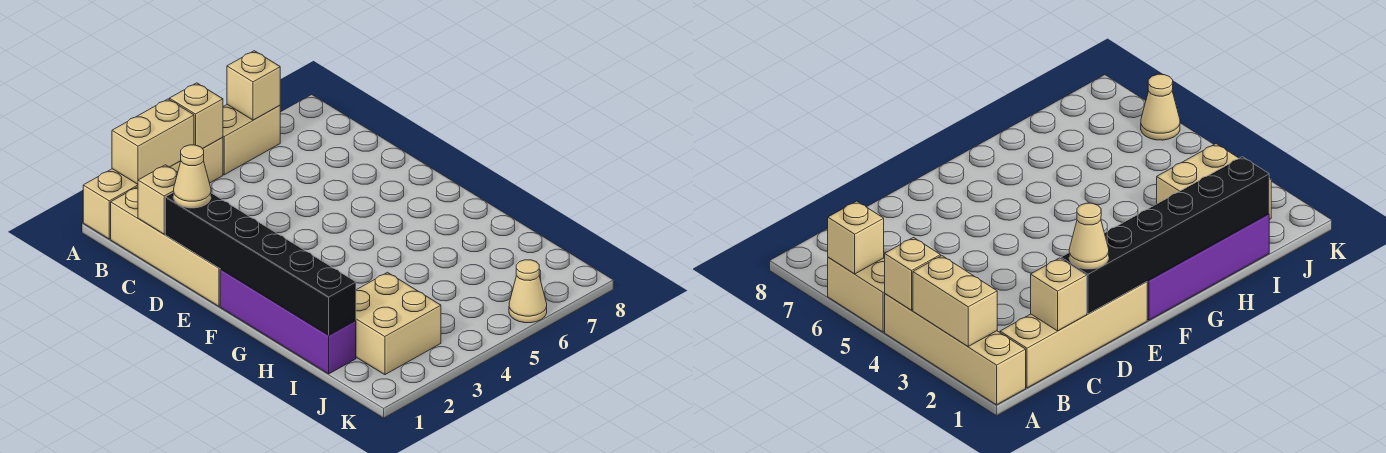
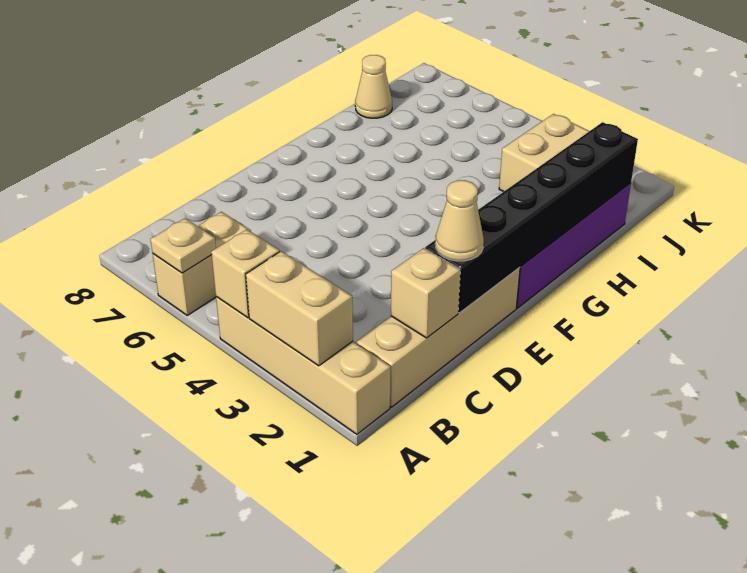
tan brick A5:A6 level 1 -> tan brick A6:B6 level 1
tan brick A6 level 2 -> tan plate A6 level 2
tan cone K6 level 1 -> tan cone I8 level 1

